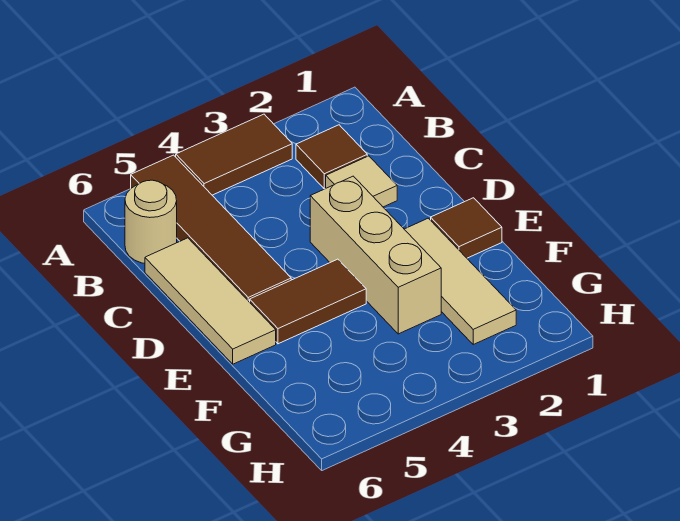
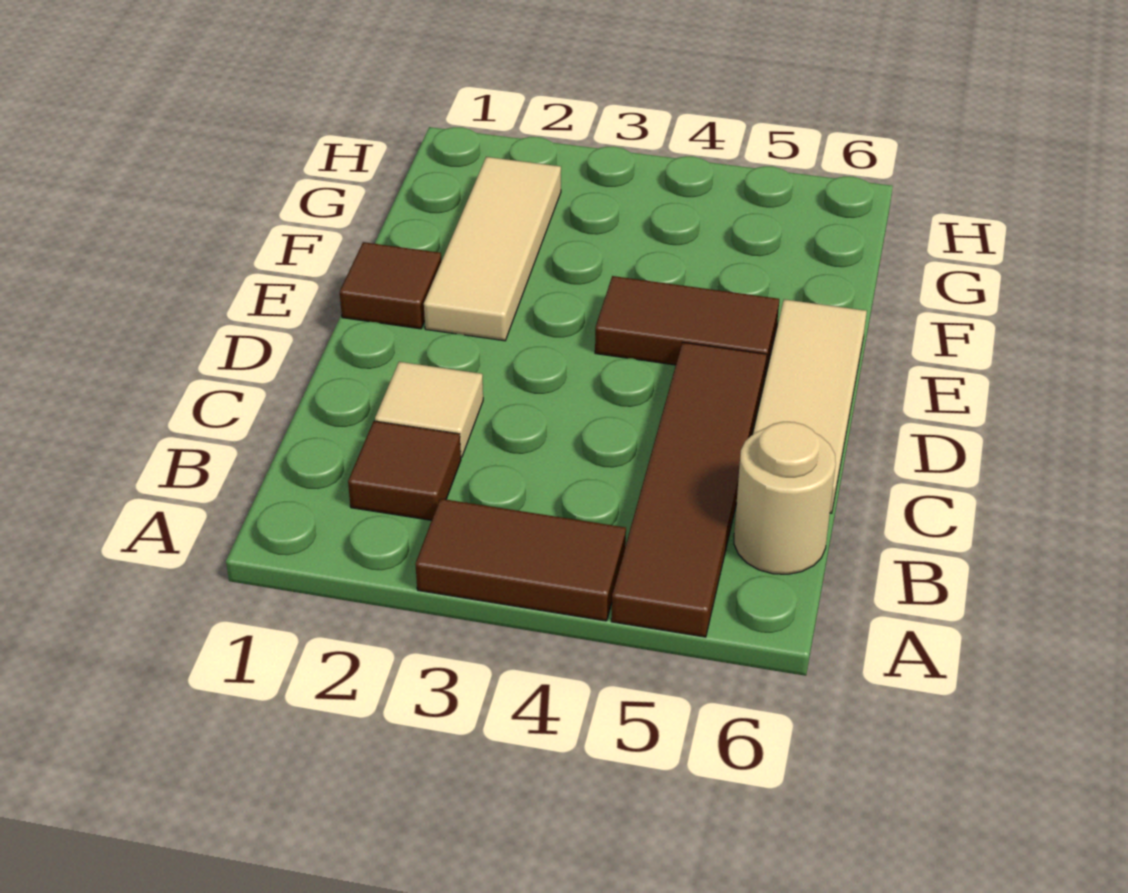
tan brick D3:F3 level 1 -> none

